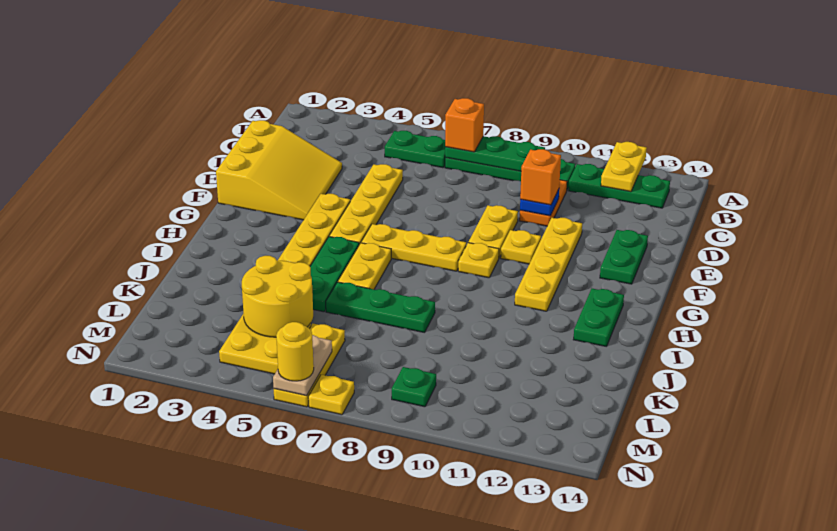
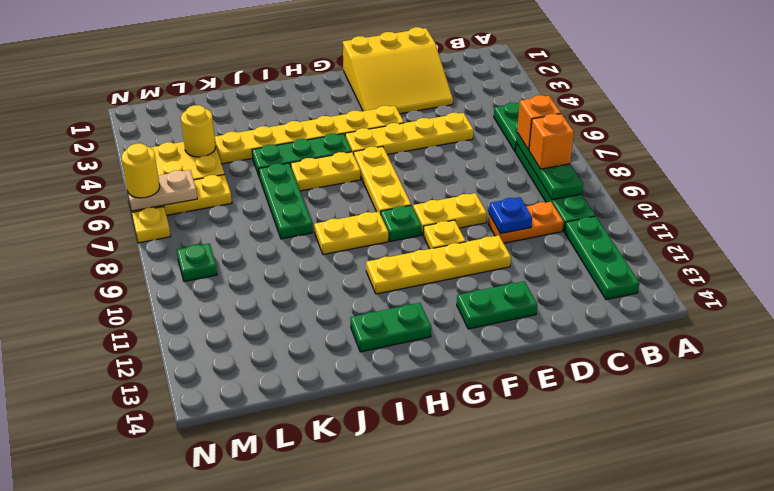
yellow plate A12:B12 level 2 -> yellow plate H9:I9 level 1
orange brick D10 level 3 -> orange brick B8 level 3
yellow plate G9 level 1 -> green plate G9 level 1
yellow round brick K4:L5 level 2 -> yellow round brick L4 level 2

